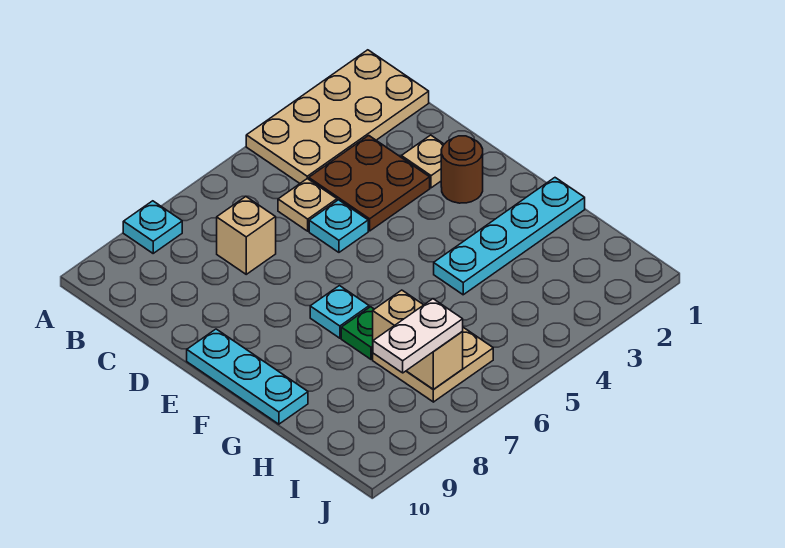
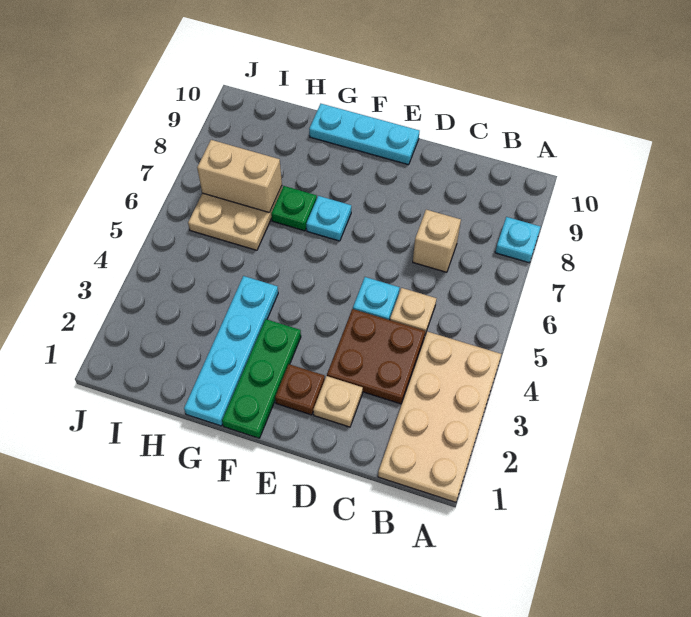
brown round brick E2 level 1 -> brown plate E2 level 1
none -> green plate F1:F3 level 1
white plate I7:I8 level 3 -> none

